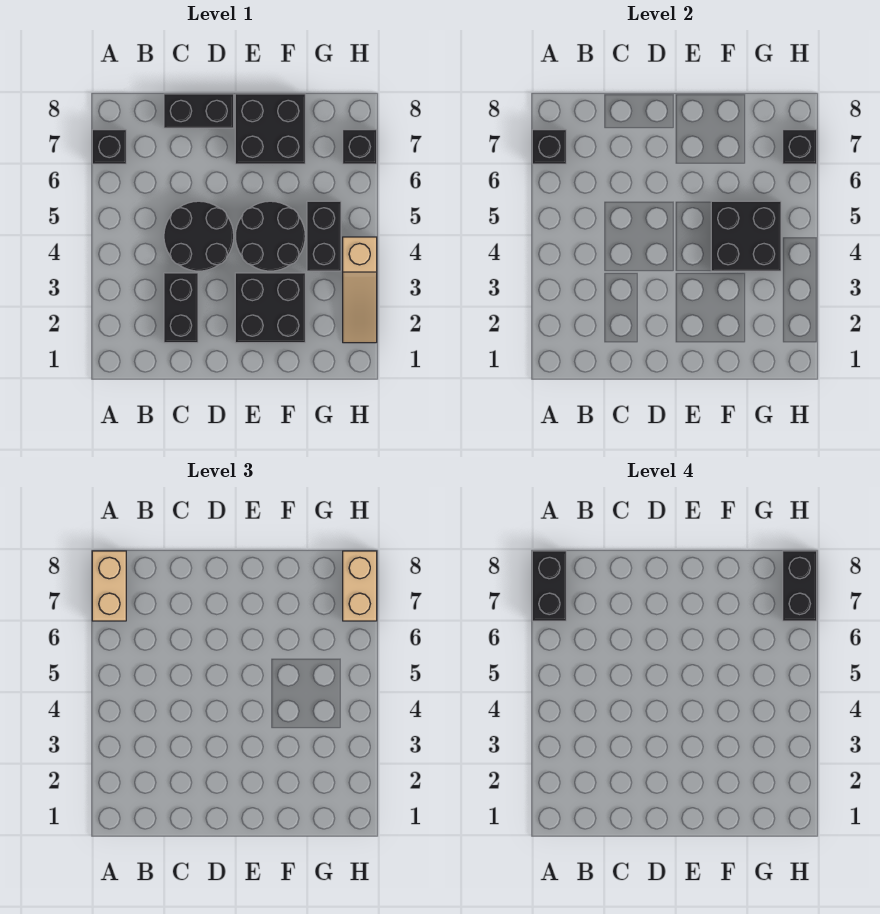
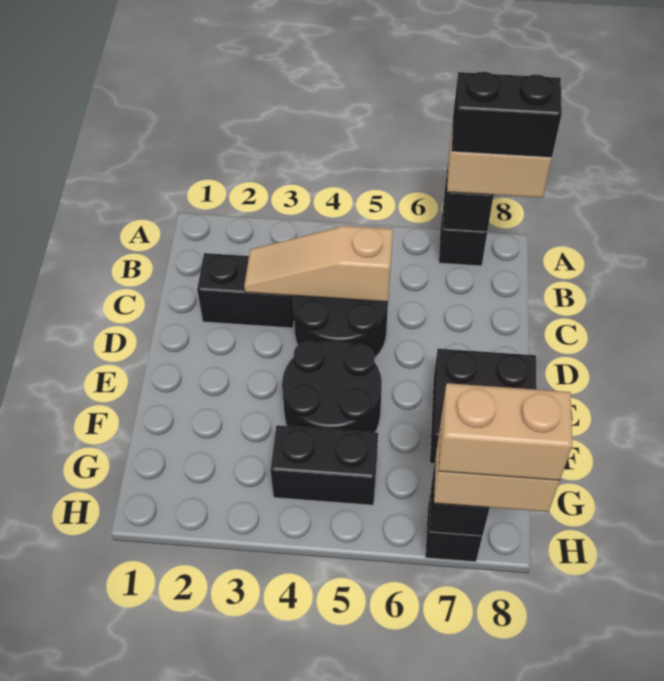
black brick C8:D8 level 1 -> none
black brick E2:F3 level 1 -> none
black brick F4:G5 level 2 -> none
tan slope H2:H4 level 1 top 4 -> tan slope C3:C5 level 2 top 5
black brick H7:H8 level 4 -> tan brick H7:H8 level 4

